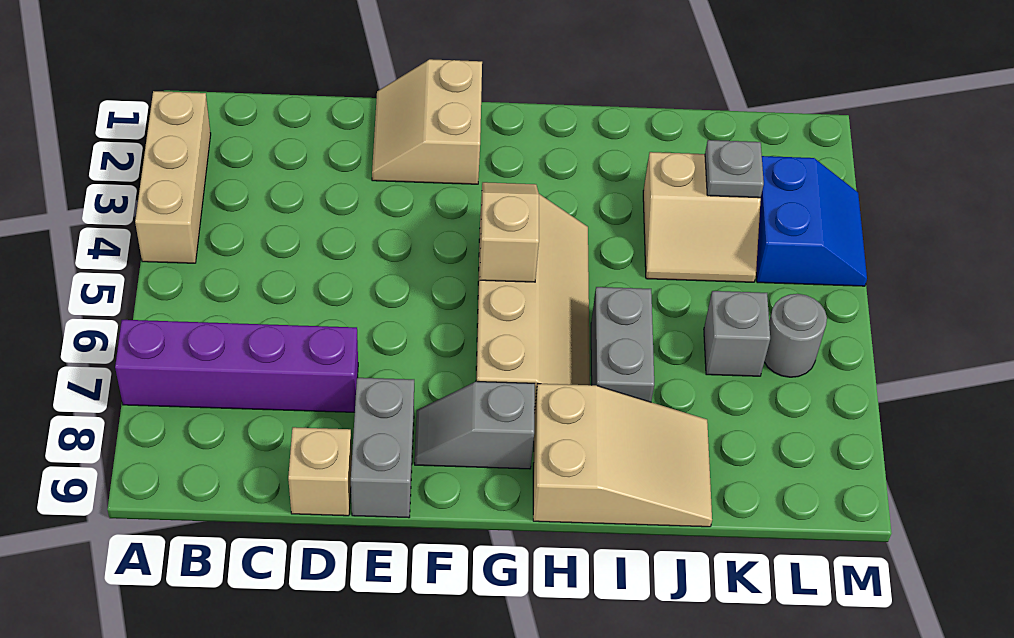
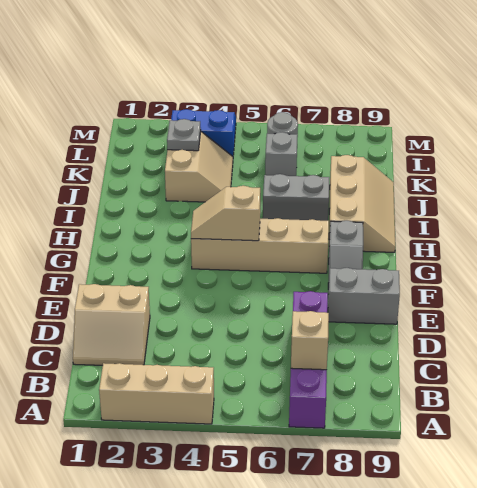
tan brick D9 level 1 -> tan brick B7 level 2
tan slope E1:F2 level 1 top F -> tan slope C1:D2 level 1 top D
tan slope H8:J9 level 1 top H -> tan slope H8:J9 level 1 top 8

